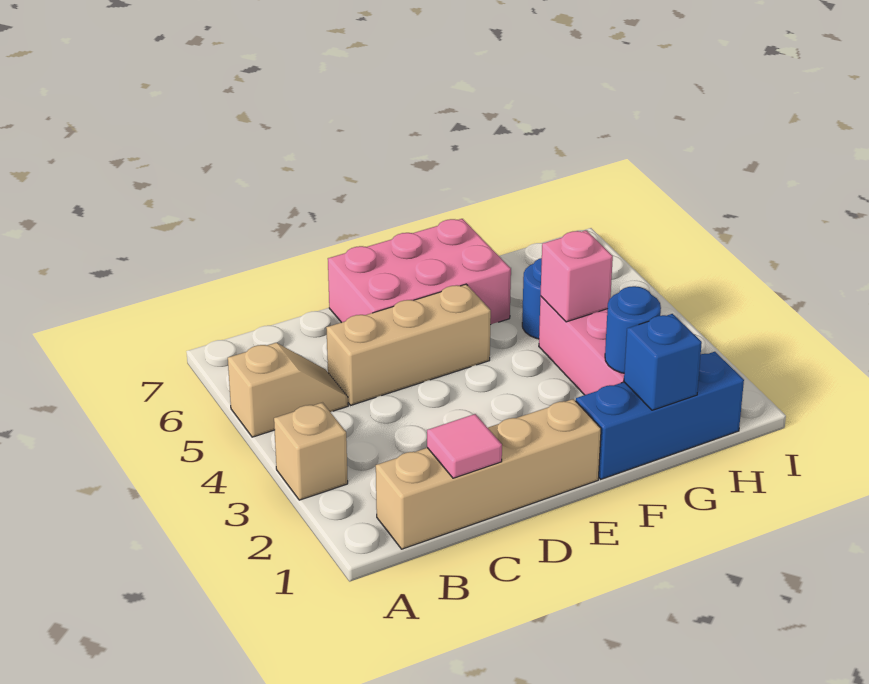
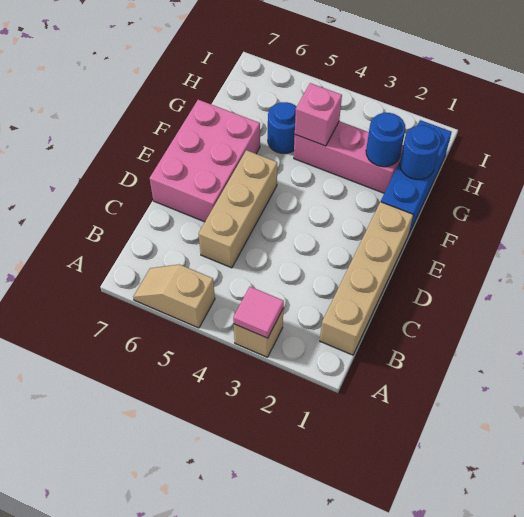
tan slope A5:B5 level 1 top A -> tan slope A5:A6 level 1 top 5
pink tile C1 level 2 -> pink tile A3 level 2
blue brick G1 level 2 -> blue round brick G1 level 2

